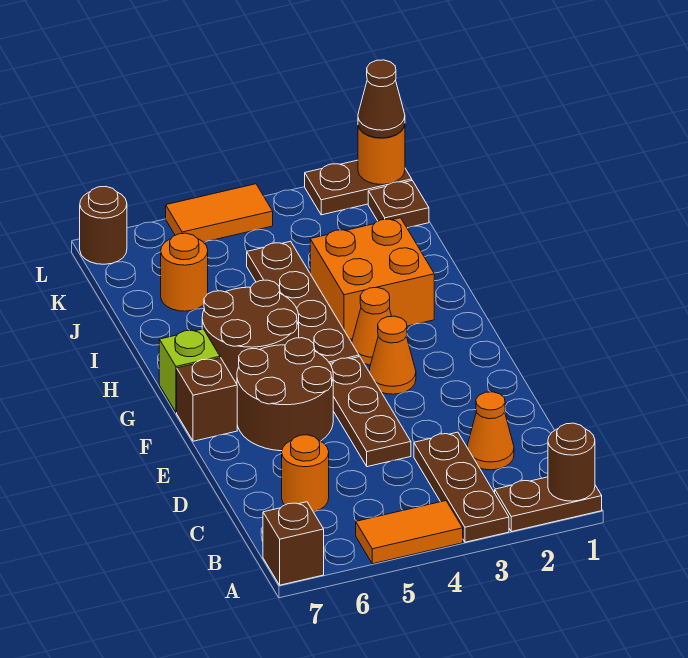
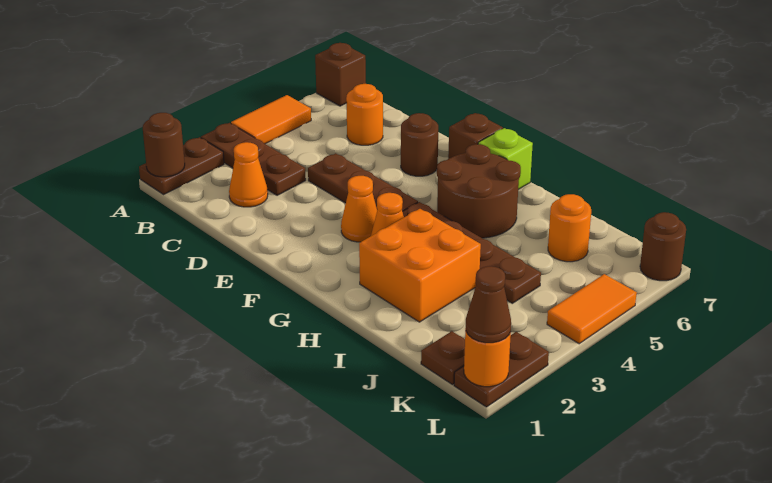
brown round brick E5:F6 level 1 -> brown round brick E6 level 1

